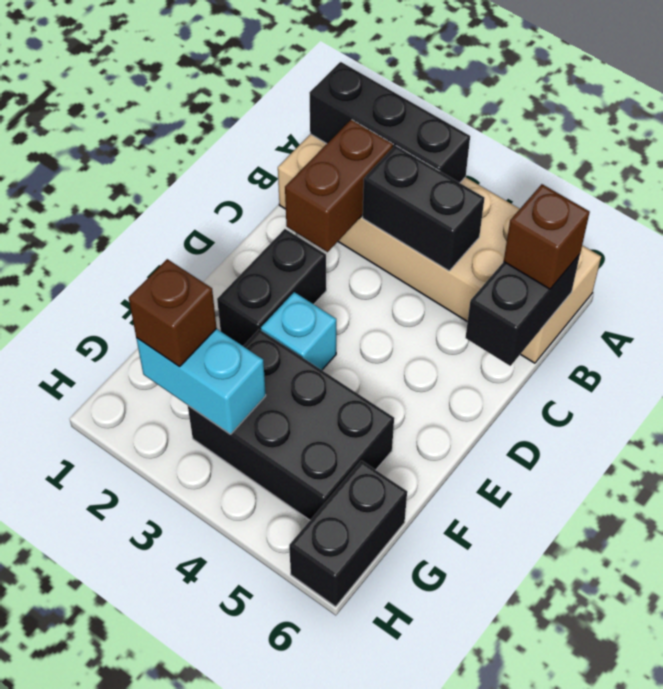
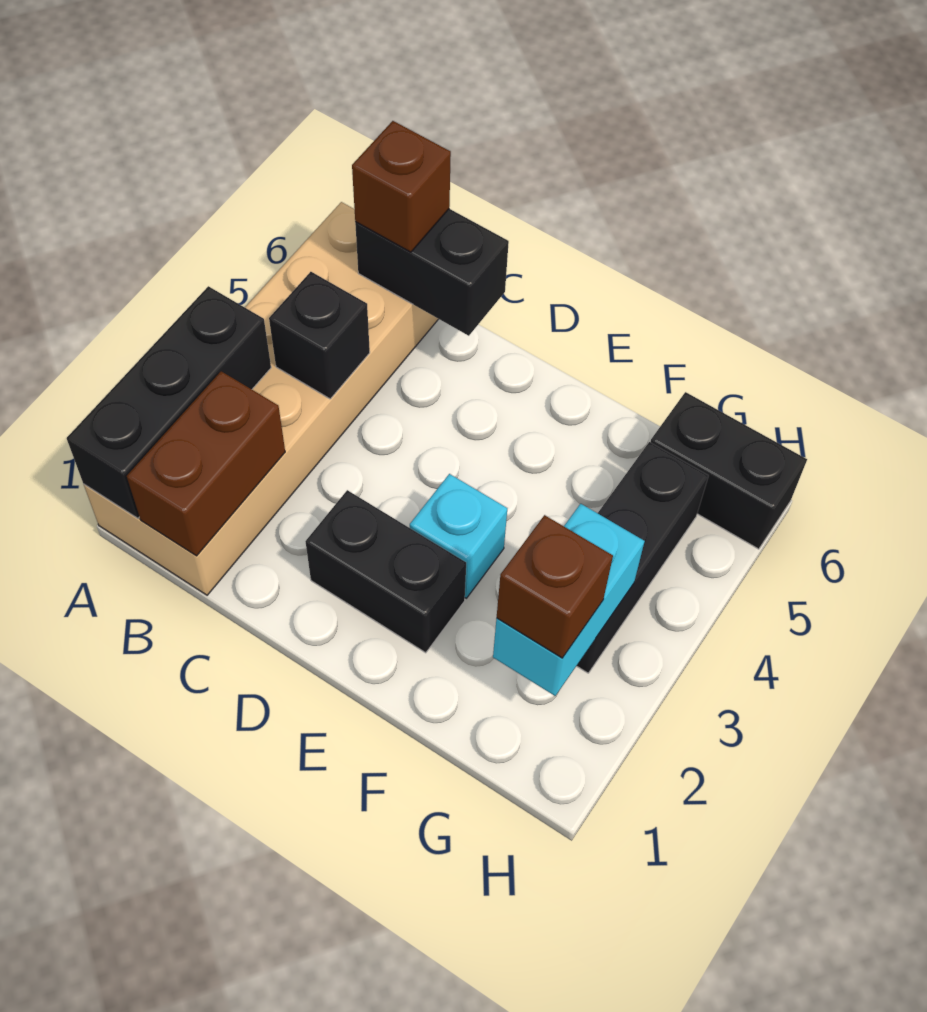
brown brick B2:C2 level 2 -> brown brick B1:B2 level 2
black brick B3:B4 level 2 -> black brick B4 level 2
black brick F3:G5 level 1 -> black brick G3:G5 level 1

